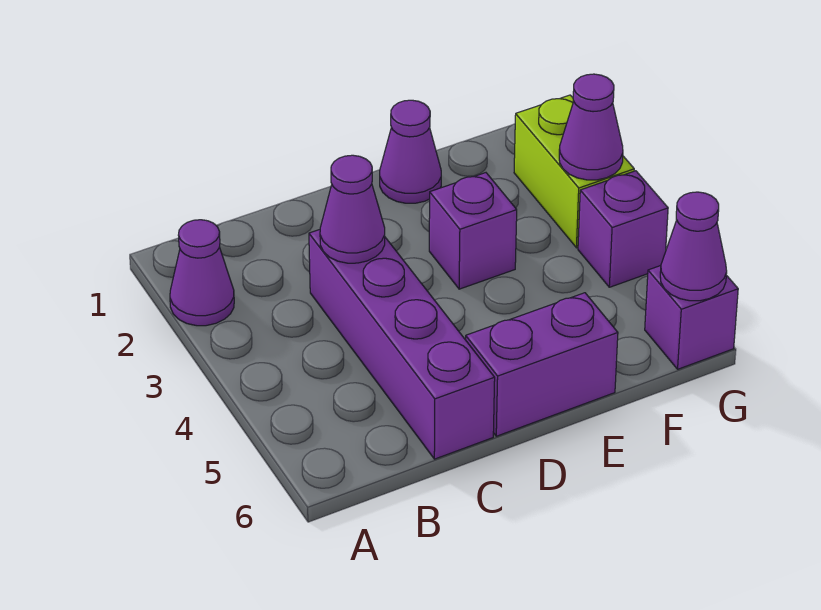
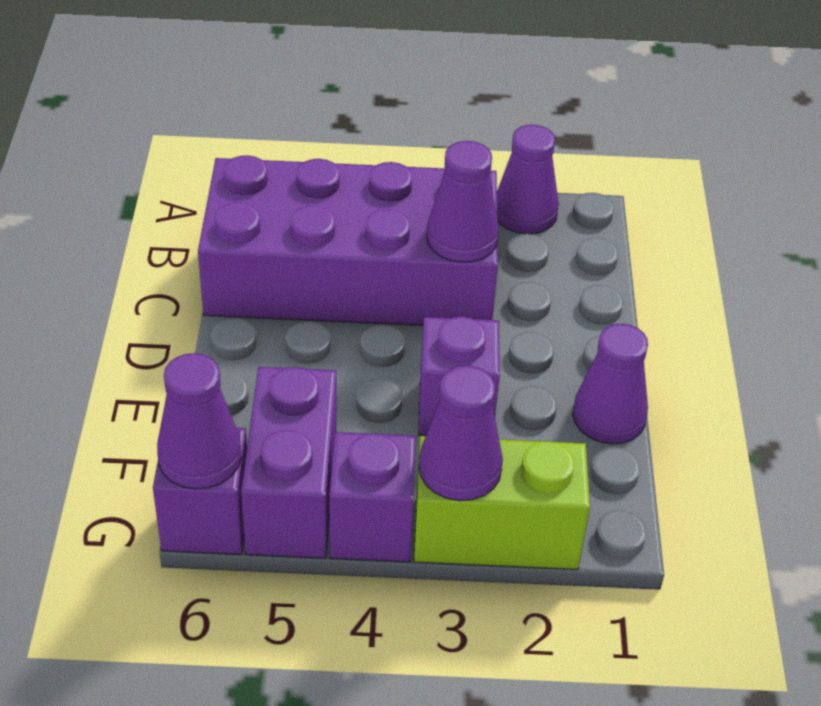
purple brick C3:C6 level 1 -> purple brick B3:C6 level 1
purple brick D6:E6 level 1 -> purple brick F5:G5 level 1

